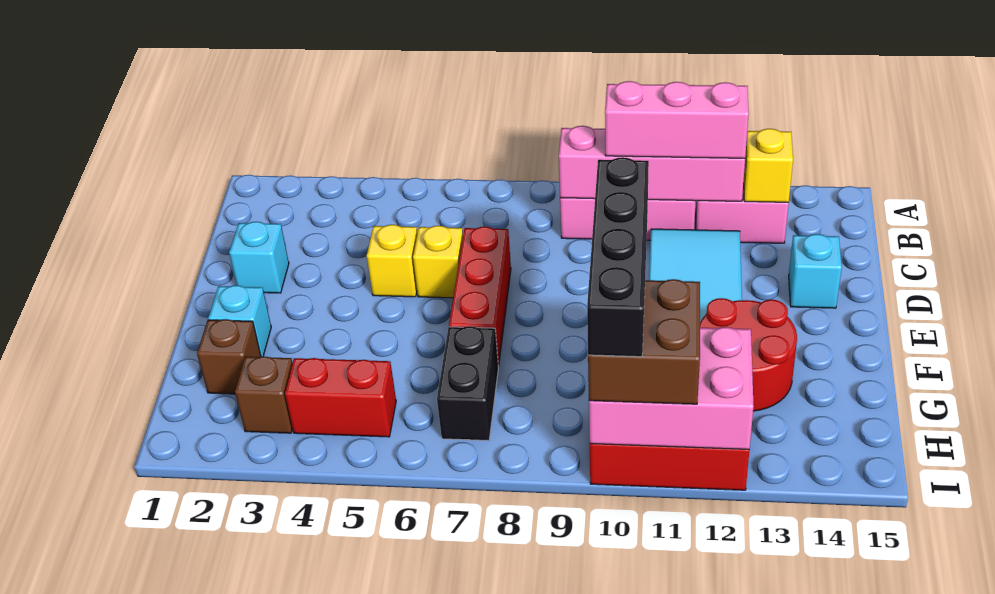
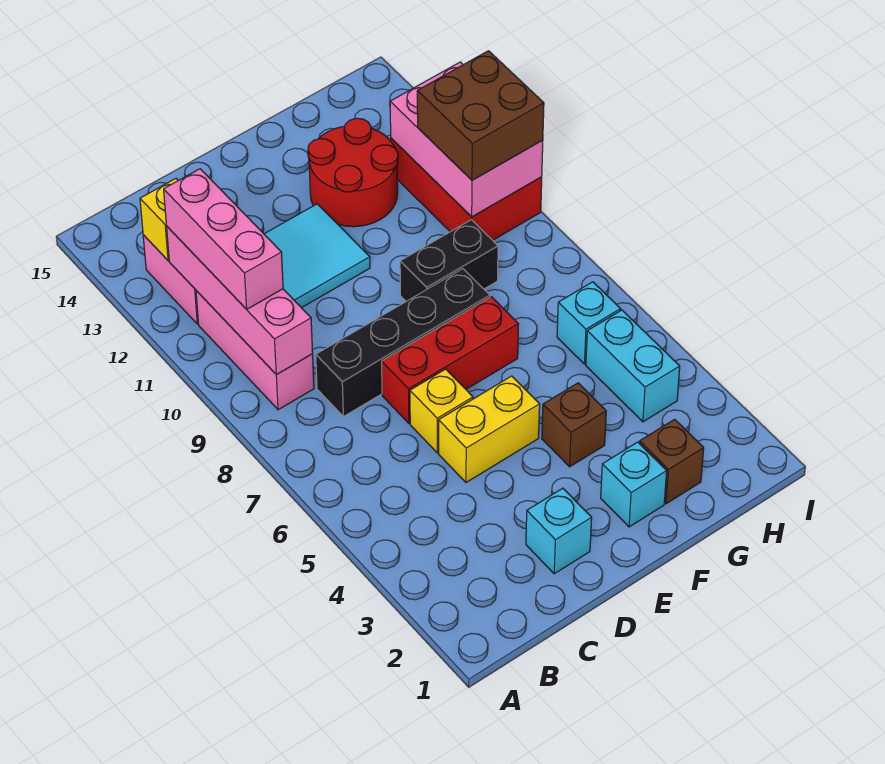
yellow brick D5 level 1 -> yellow brick D5:E5 level 1
cyan brick D14 level 1 -> cyan brick H6 level 1
black brick F10:I10 level 4 -> black brick C8:F8 level 1
black brick G7:H7 level 1 -> black brick F9:G9 level 1
brown brick H3 level 1 -> brown brick F4 level 1
red brick H4:H5 level 1 -> cyan brick H4:H5 level 1

